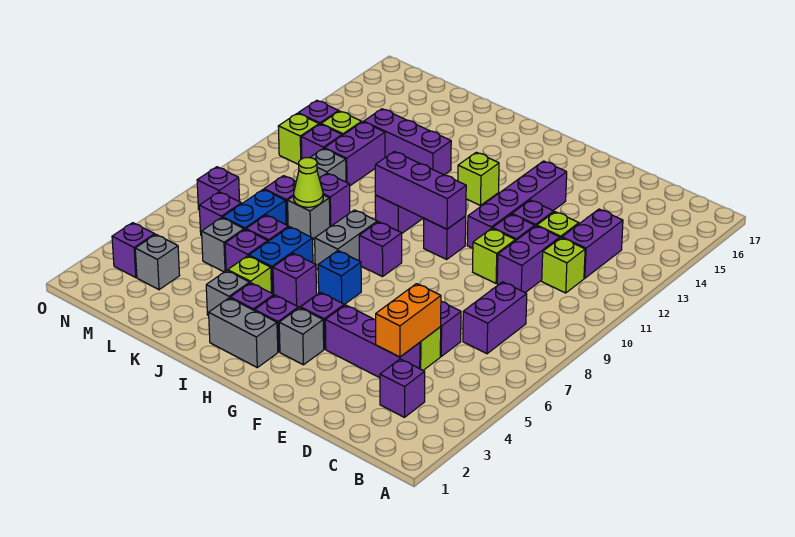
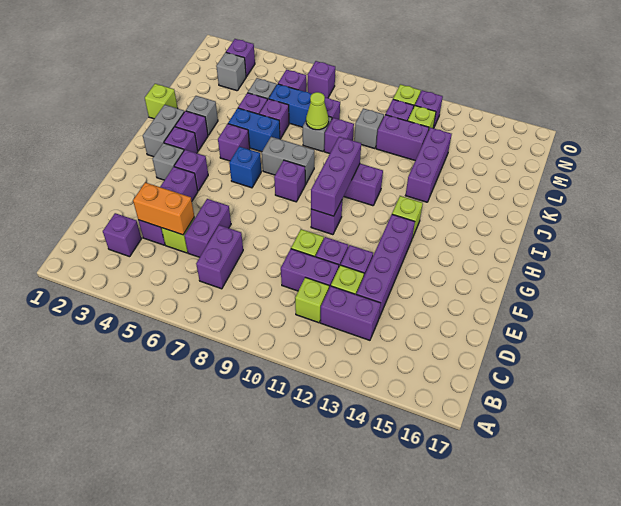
purple brick C7:C8 level 1 -> purple brick C7:D7 level 1
purple brick F11:F14 level 1 -> purple brick D13:G13 level 1
lime brick J4 level 1 -> lime brick J1 level 1

